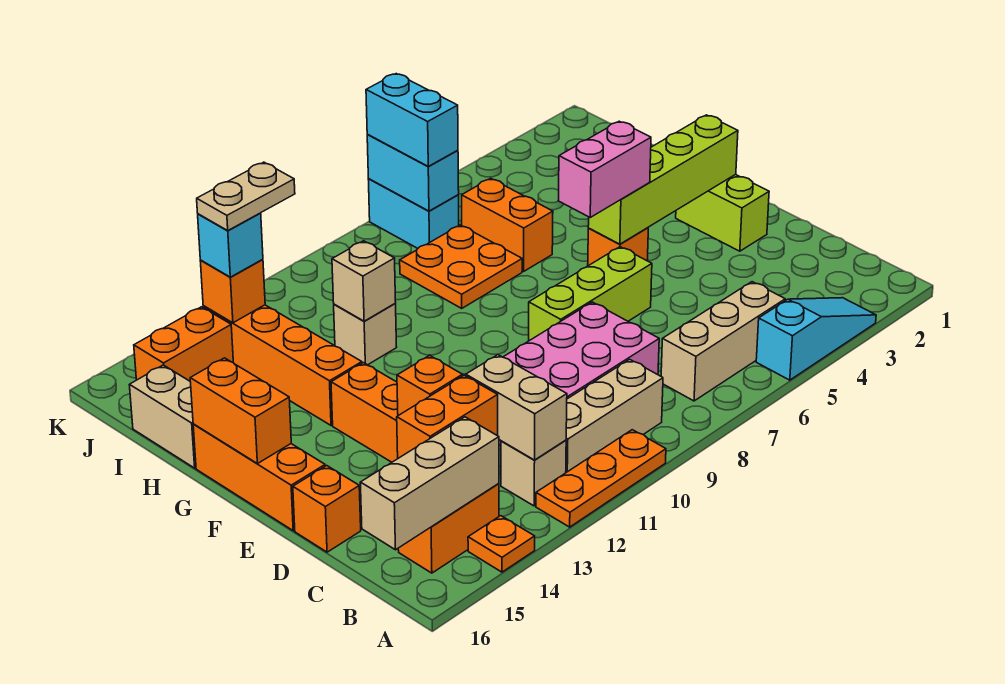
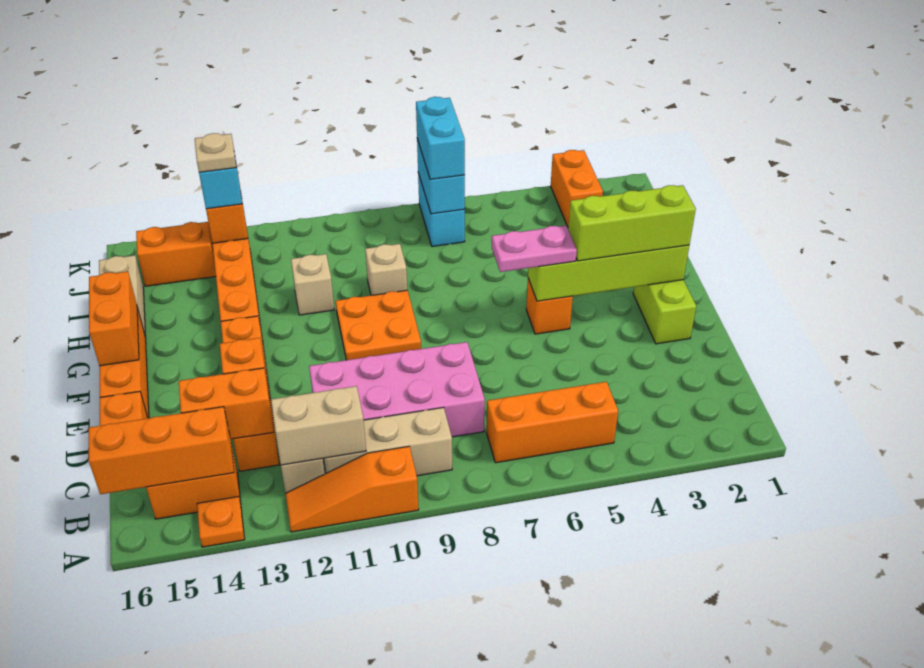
cyan slope A3:A5 level 1 top 5 -> none
orange plate A10:A12 level 1 -> orange slope A10:A12 level 1 top 10
tan brick B5:B7 level 1 -> orange brick B5:B7 level 1
tan brick B12:C12 level 2 -> tan brick B11:B12 level 2
tan brick B14:B16 level 2 -> orange brick B14:B16 level 2
lime brick E6:E8 level 1 -> lime brick F2:F4 level 3
pink brick F5:F6 level 3 -> pink plate F5:F6 level 3
orange brick H6:I6 level 1 -> orange brick J3:K3 level 1
orange plate H7:I8 level 1 -> orange plate F9:G10 level 1
tan brick H11 level 2 -> tan brick H9 level 1
tan plate J12:J13 level 4 -> tan plate J13 level 4

